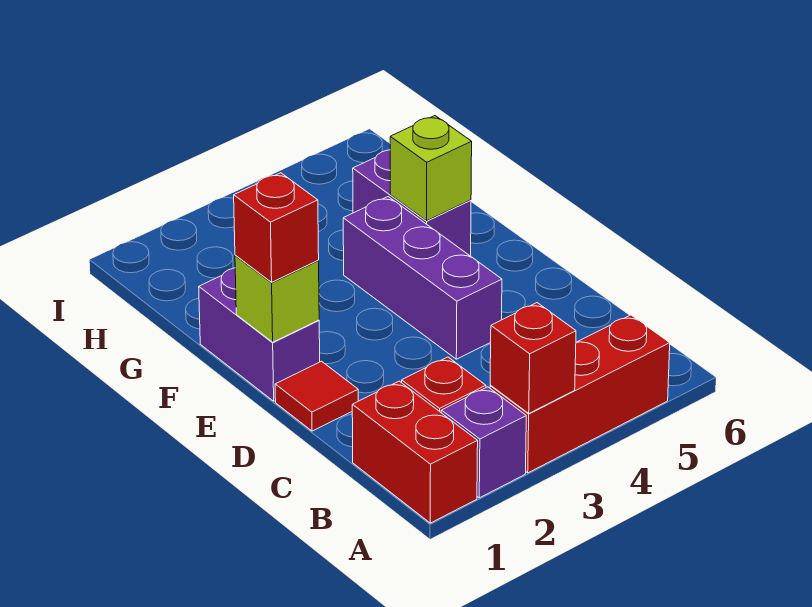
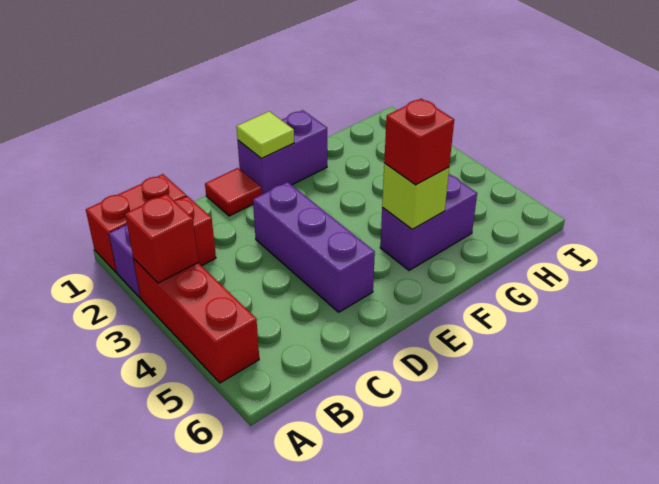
purple brick D4:F4 level 1 -> purple brick D3:D5 level 1
lime brick E1 level 2 -> lime tile E1 level 2
red brick E1 level 3 -> red brick F5 level 3

